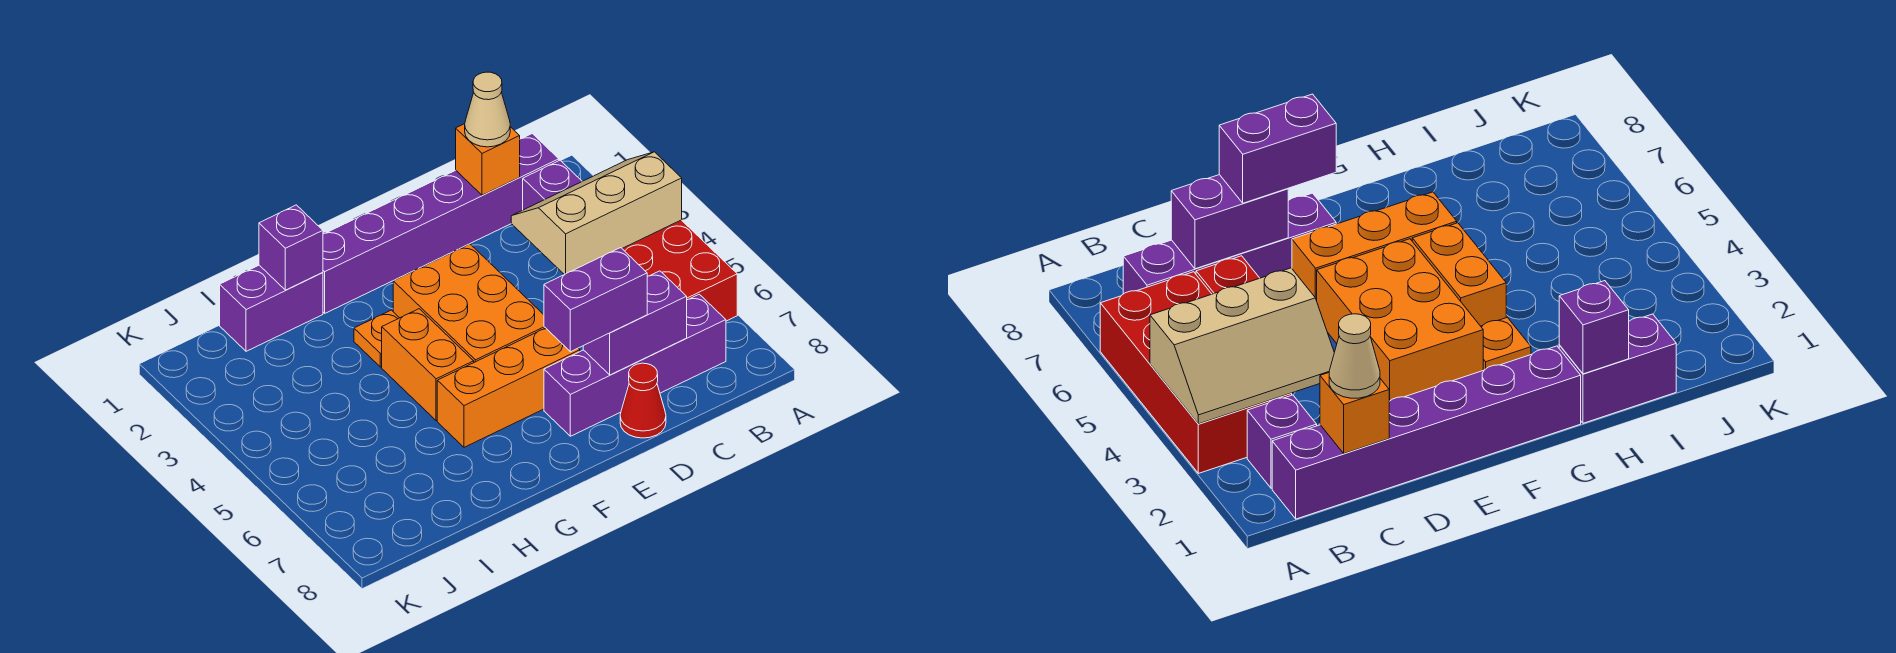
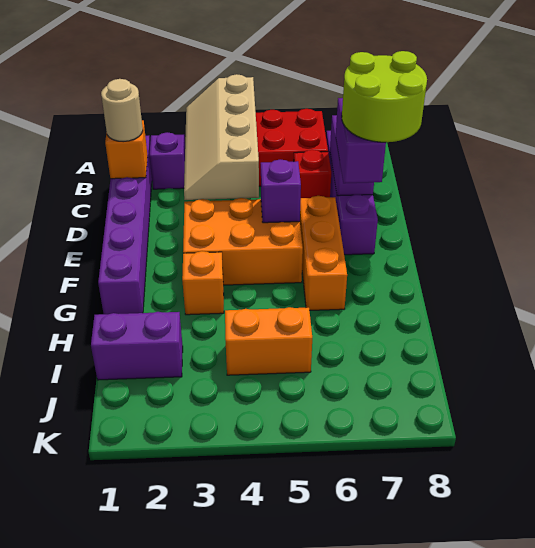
tan slope A3:C4 level 2 top 4 -> tan slope A3:D4 level 2 top 4
tan cone C1 level 3 -> tan round brick C1 level 3
none -> lime round brick D7:E8 level 4
red cone D8 level 1 -> none
orange plate G3 level 1 -> orange brick G3 level 1
orange brick G4:G5 level 1 -> orange brick I4:I5 level 1
purple brick H1:I1 level 1 -> purple brick I1:I2 level 1
purple brick H1 level 2 -> purple brick E5 level 2

